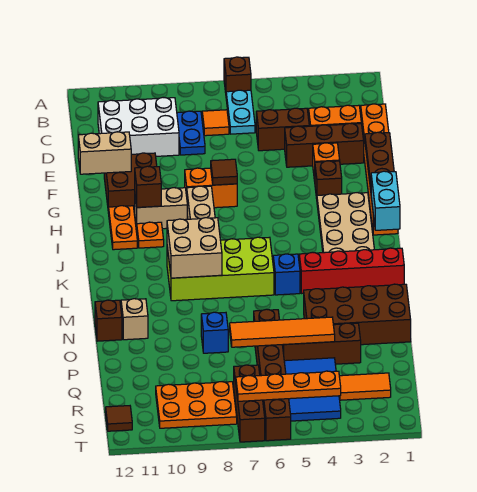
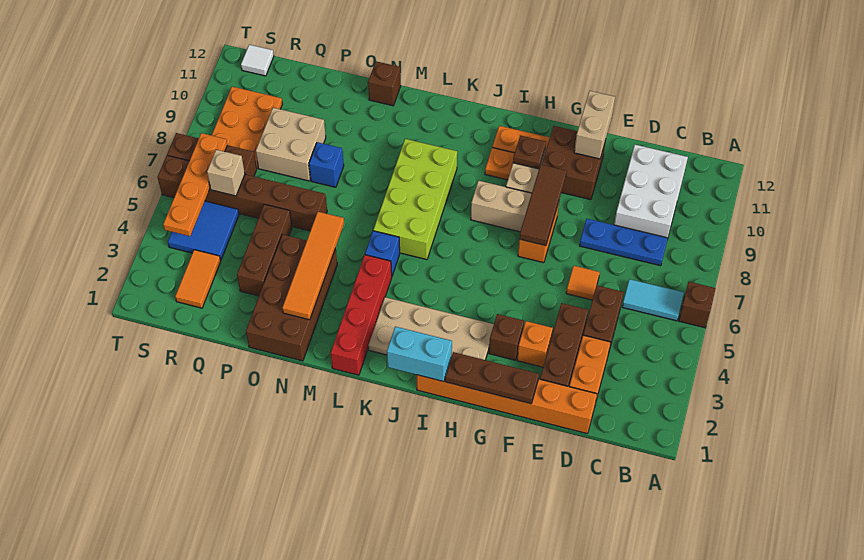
cyan plate B6:C6 level 1 -> cyan tile B6:C6 level 1
orange tile C7 level 1 -> orange tile E6 level 1
blue plate C8:D8 level 1 -> blue plate C8:E8 level 1
brown tile G7 level 2 -> brown tile G7:G9 level 2
brown brick H10 level 2 -> brown plate H10 level 2
tan brick K8:L9 level 2 -> tan brick P8:Q9 level 1
tan brick N11 level 1 -> tan brick R6 level 2
orange tile P4:P7 level 2 -> orange tile N2:N5 level 2
blue tile Q4:S5 level 1 -> blue tile R4:S5 level 1
brown tile S12 level 1 -> white tile S12 level 1

